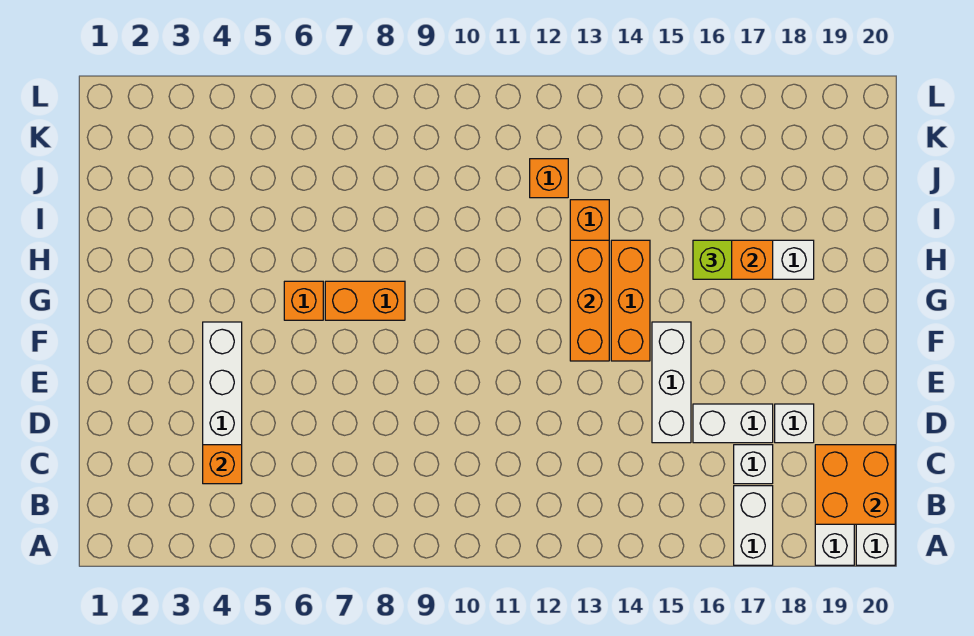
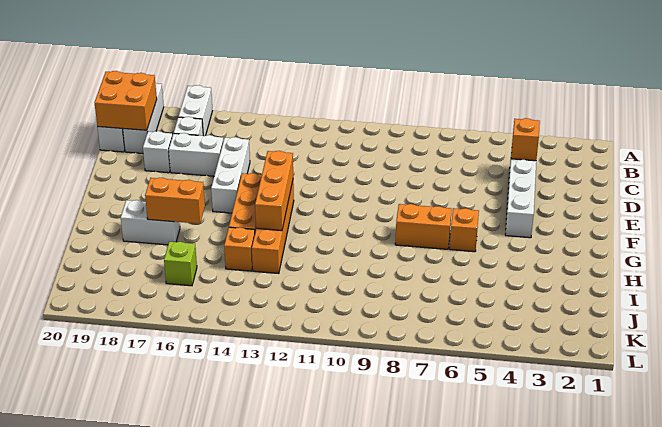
lime brick H16 level 3 -> lime brick J16 level 1
orange brick J12 level 1 -> orange brick I14 level 1

